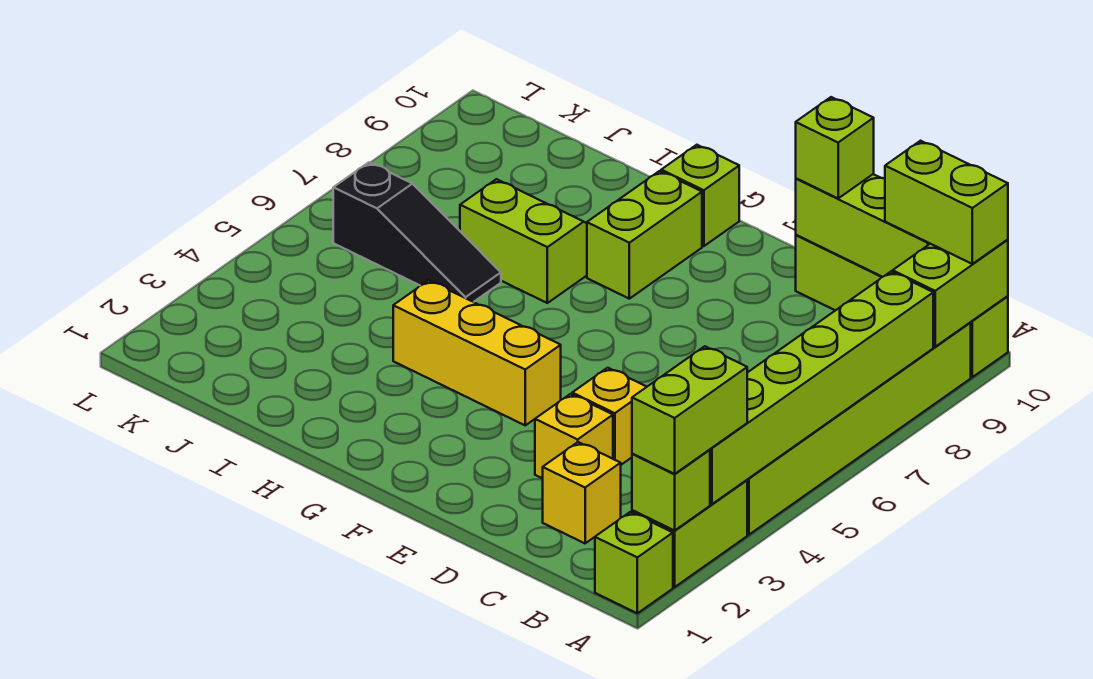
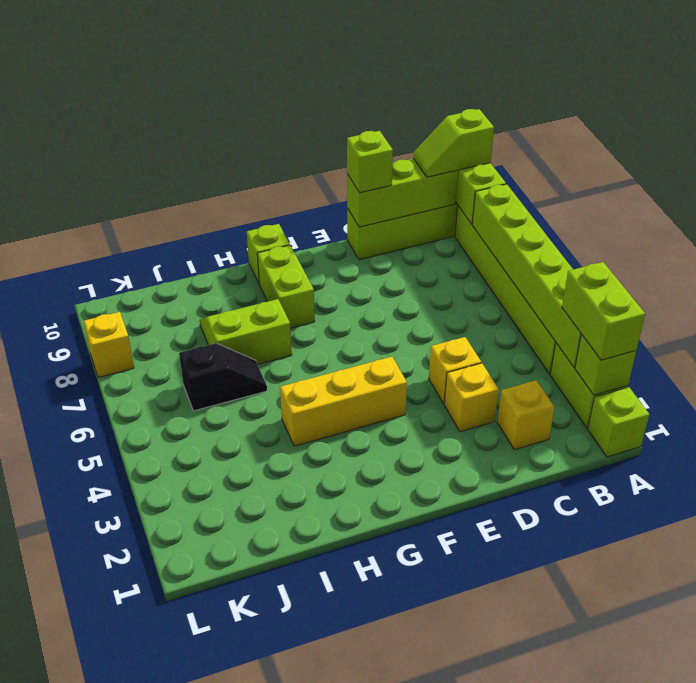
lime brick A10:B10 level 3 -> lime slope A10:B10 level 3 top A
black slope I6:K6 level 1 top K -> black slope I6:J6 level 1 top J
none -> yellow brick L8 level 1

